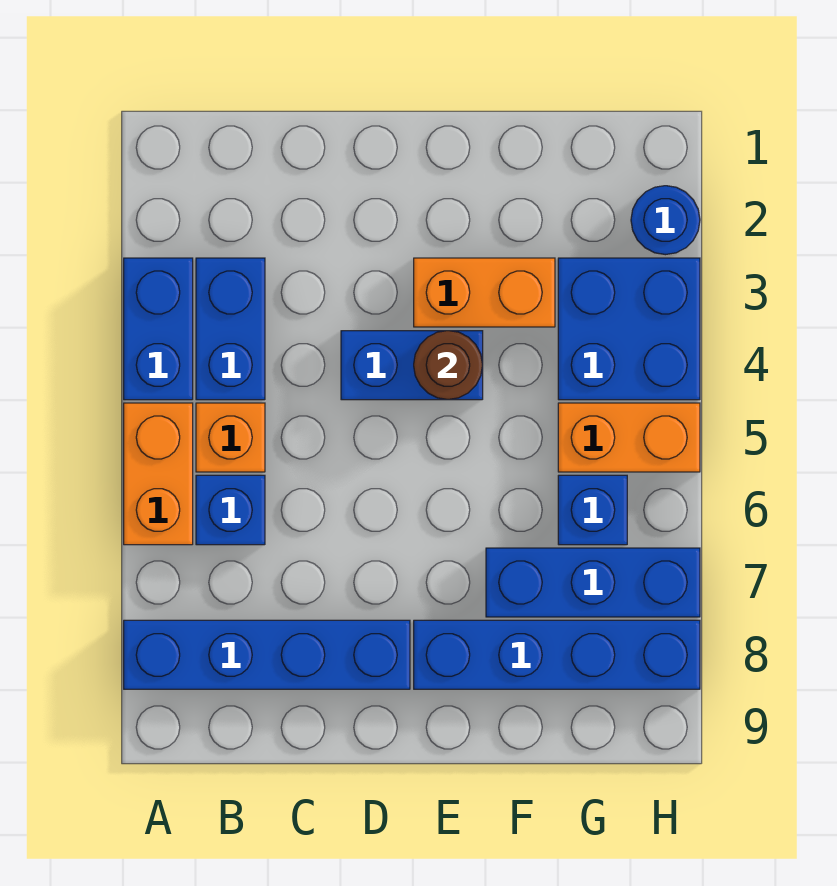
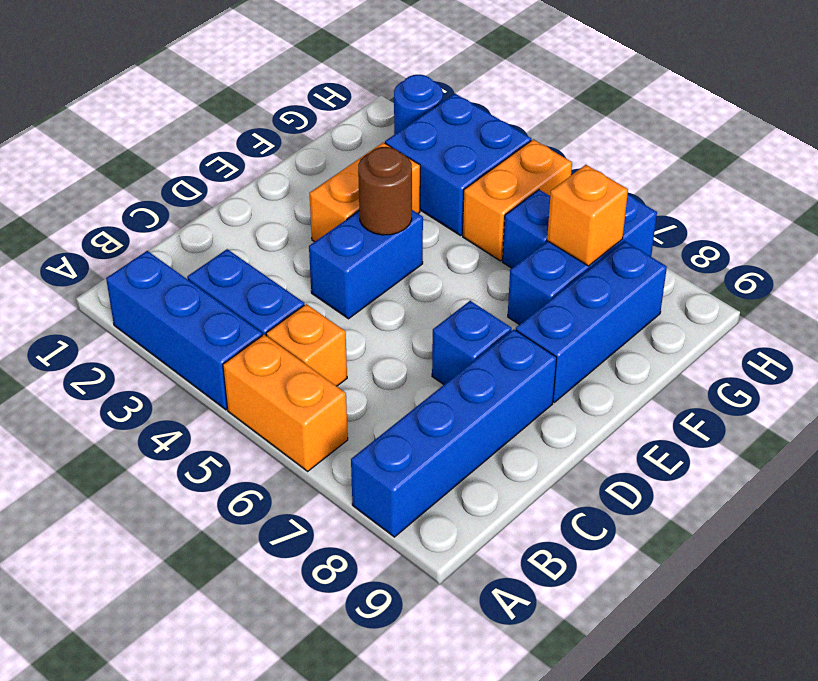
blue brick A3:A4 level 1 -> blue brick A2:A4 level 1
blue brick B6 level 1 -> blue brick D7 level 1
blue brick E8:H8 level 1 -> blue brick E8:G8 level 1
none -> orange brick G7 level 2

